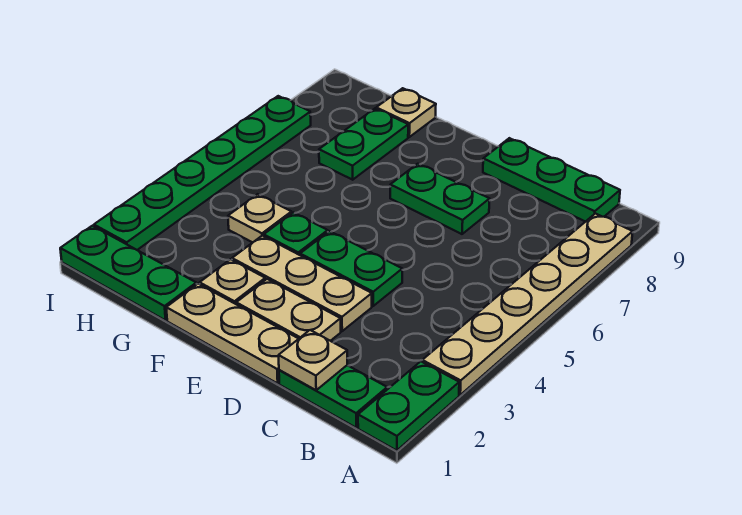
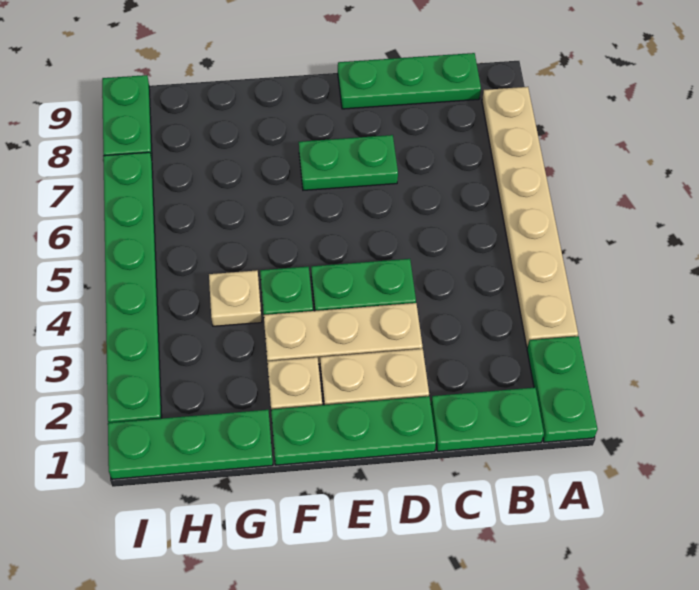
tan plate C1 level 2 -> none
tan plate D1:F1 level 1 -> green plate D1:F1 level 1
green plate G7:G8 level 1 -> green plate I8:I9 level 1
tan plate G9 level 1 -> none

